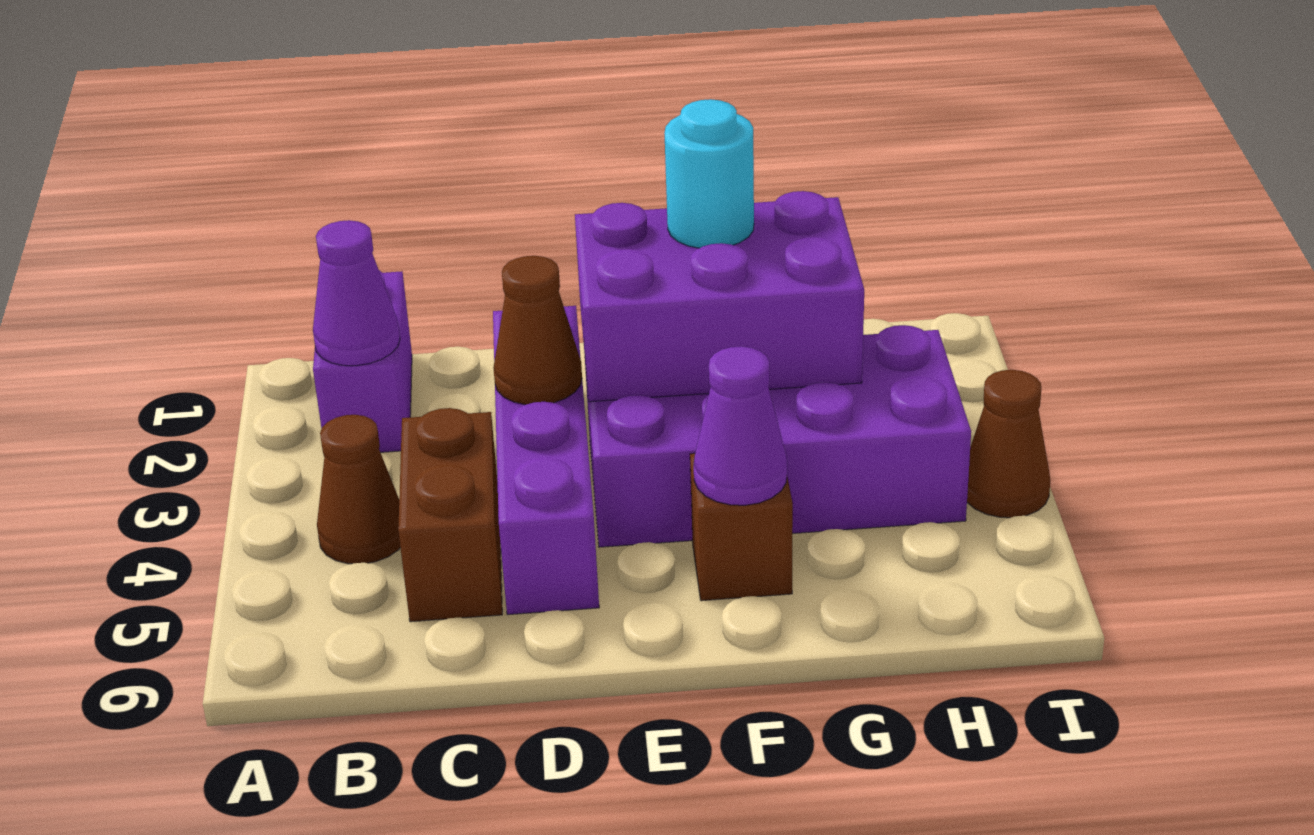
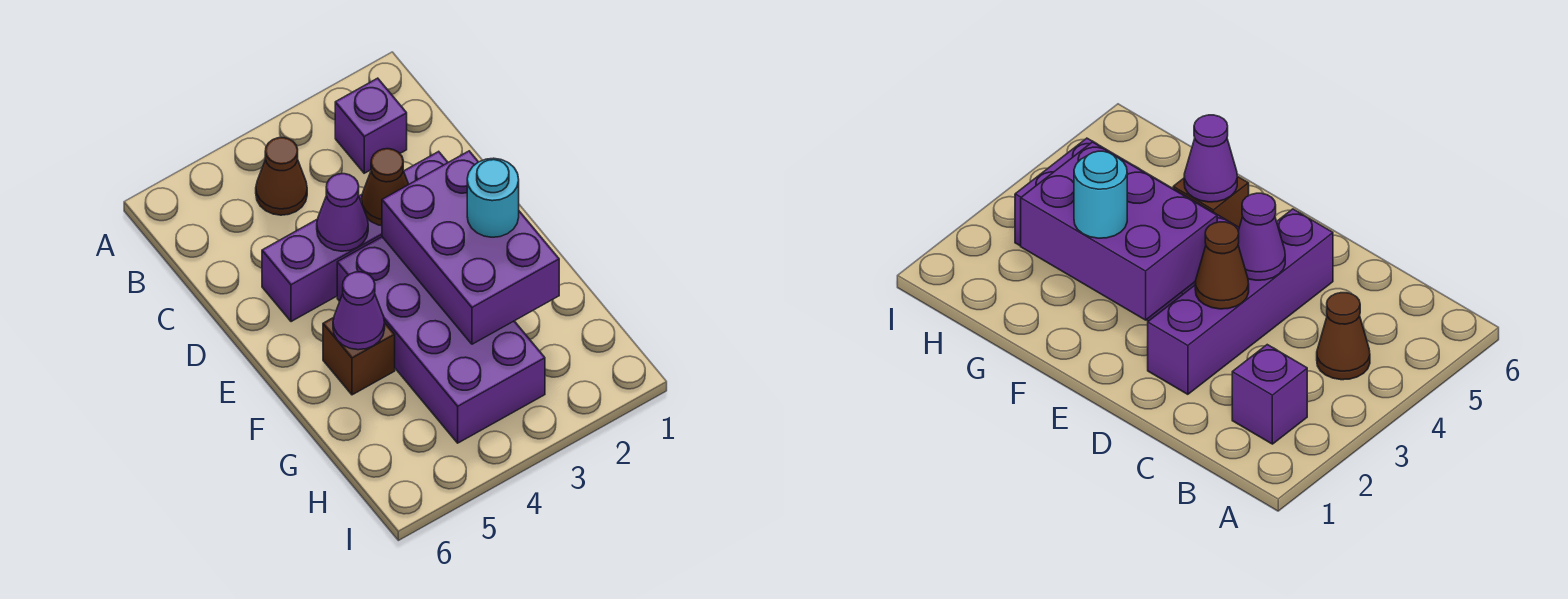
purple brick B1:B2 level 1 -> purple brick B2 level 1
purple cone B2 level 2 -> purple cone D4 level 2
brown brick C4:C5 level 1 -> none
brown cone I4 level 1 -> none

